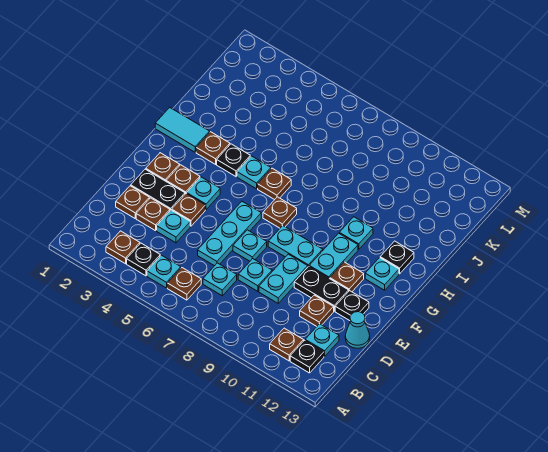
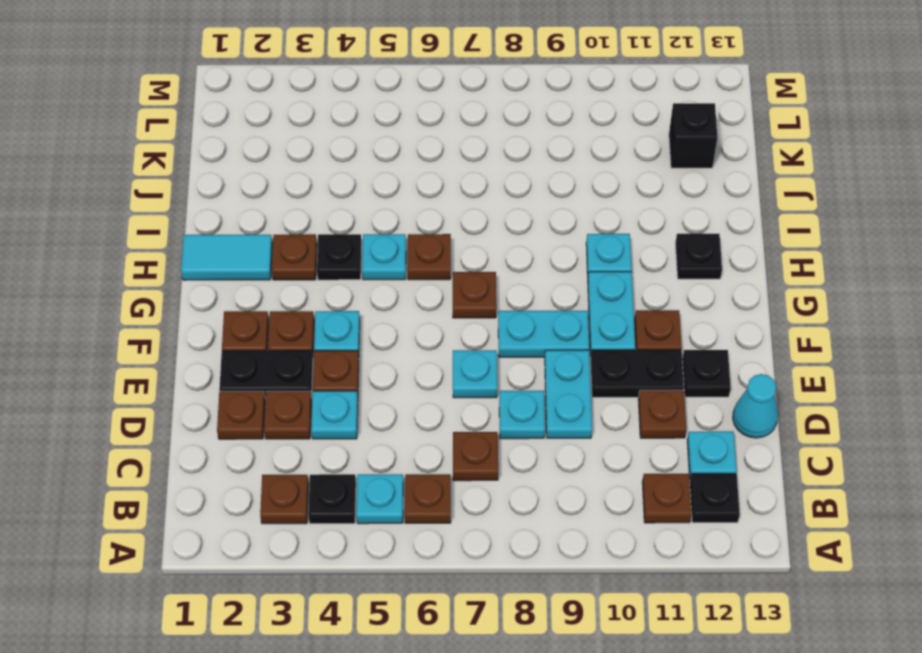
cyan plate C7 level 1 -> brown plate C7 level 1
cyan plate D6:F6 level 1 -> none
cyan plate G12 level 1 -> none
none -> black brick K12 level 1

